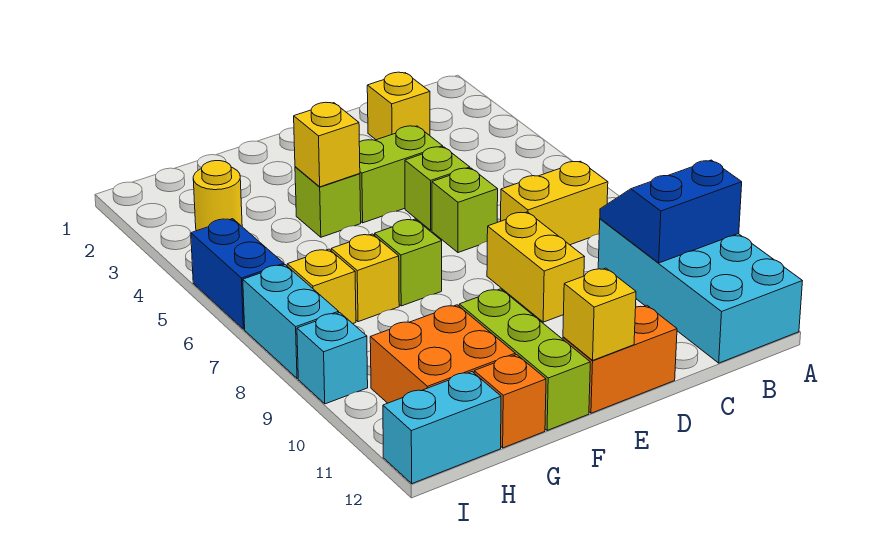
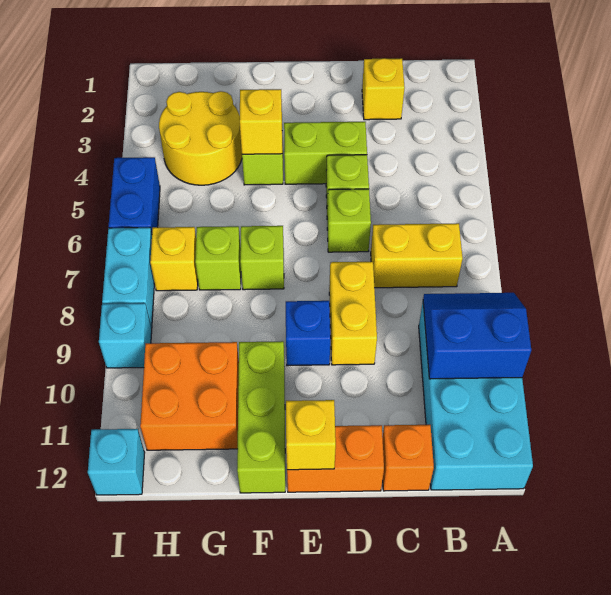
none -> blue brick E9 level 1
yellow brick G7 level 1 -> lime brick G7 level 1
orange brick G12 level 1 -> orange brick C12 level 1
yellow round brick H3 level 1 -> yellow round brick G3:H4 level 1
cyan brick H12:I12 level 1 -> cyan brick I12 level 1

